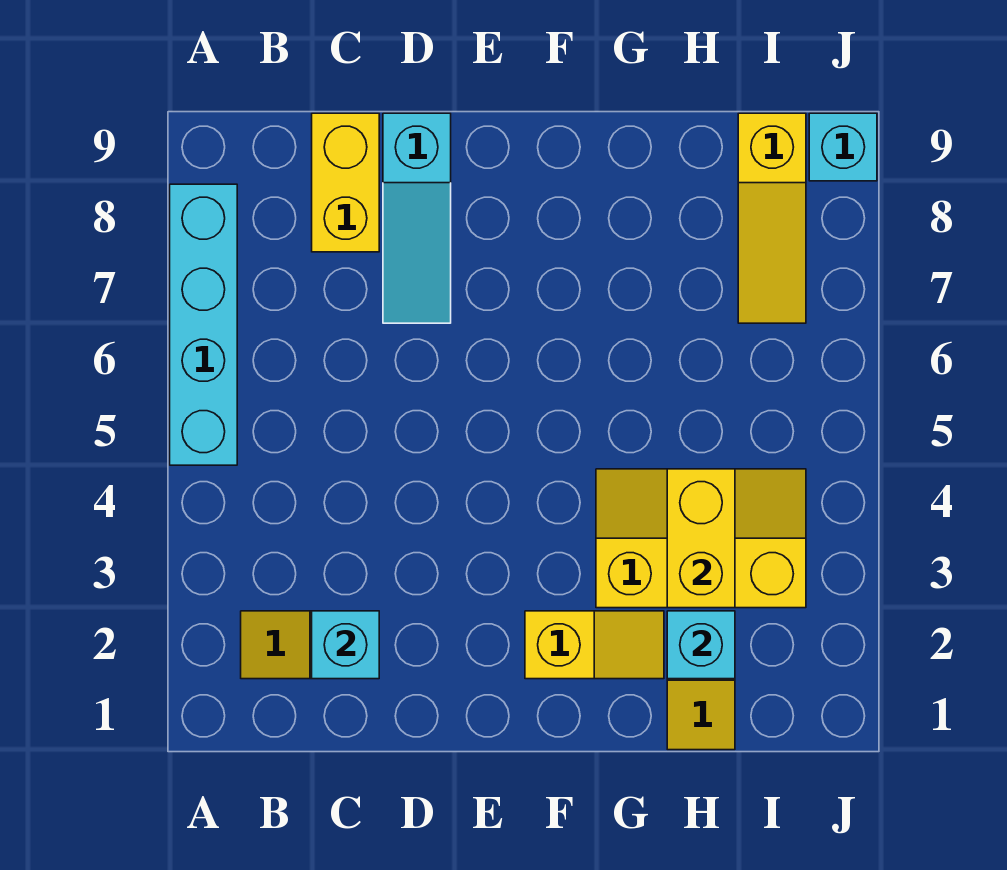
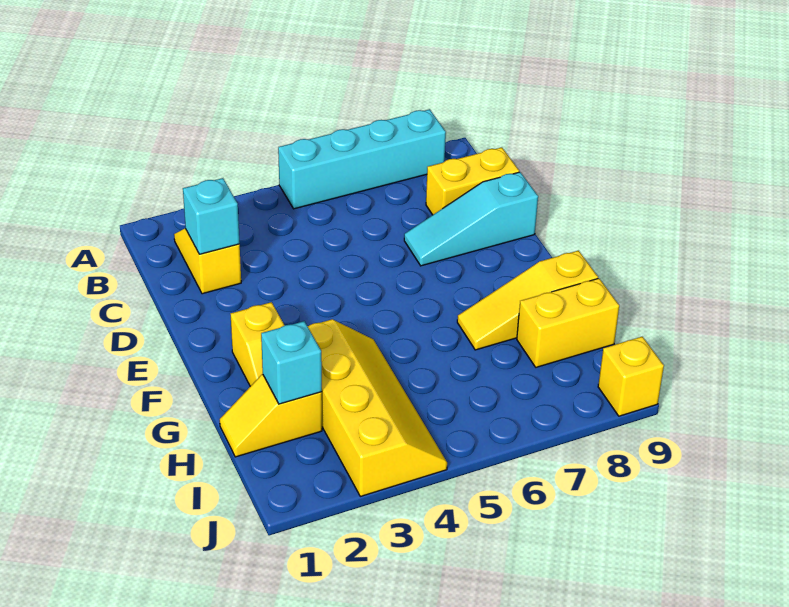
yellow slope G3:I4 level 1 top 3 -> yellow slope G3:J4 level 1 top 3
yellow brick H3:H4 level 2 -> yellow brick H8:H9 level 1
yellow slope I7:I9 level 1 top 9 -> yellow slope G7:G9 level 1 top 9
cyan brick J9 level 1 -> yellow brick J9 level 1

